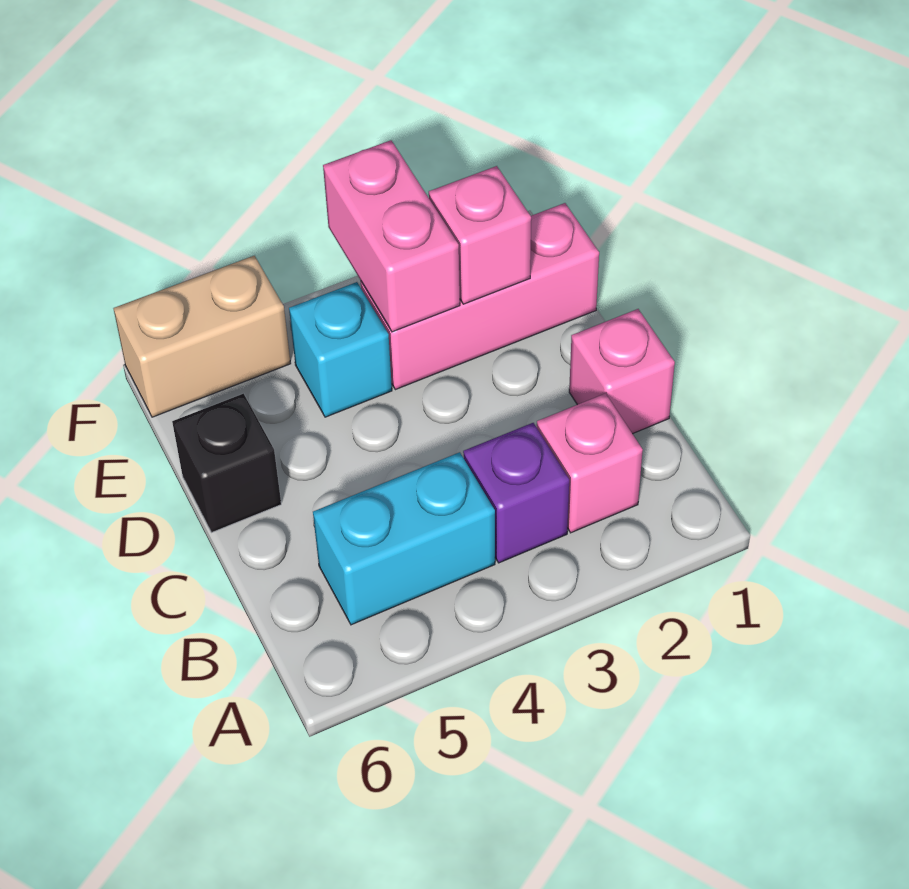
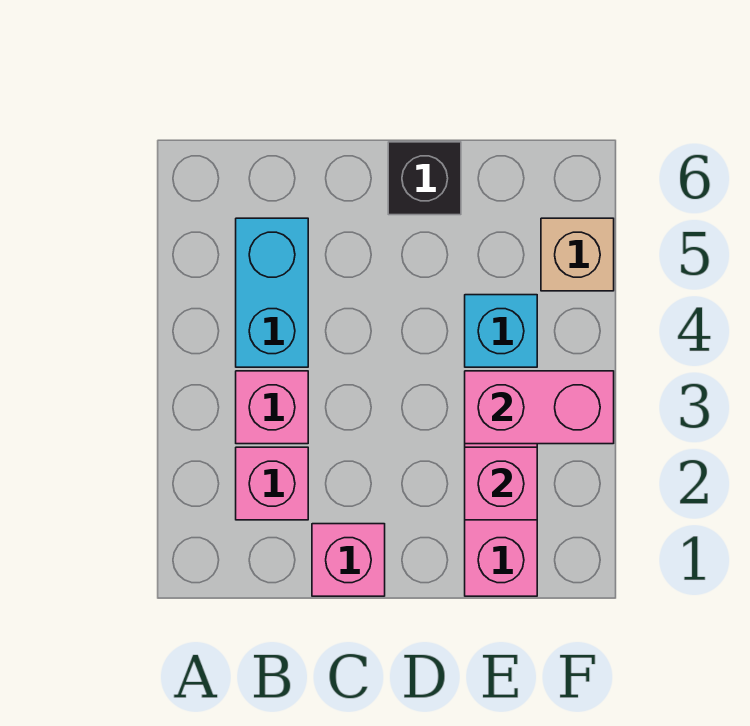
purple brick B3 level 1 -> pink brick B3 level 1
tan brick F5:F6 level 1 -> tan brick F5 level 1

